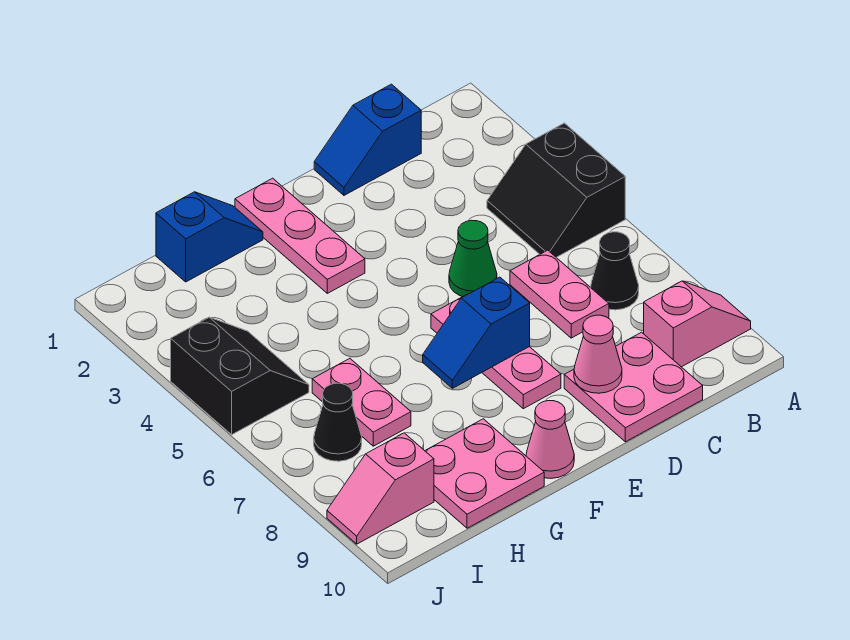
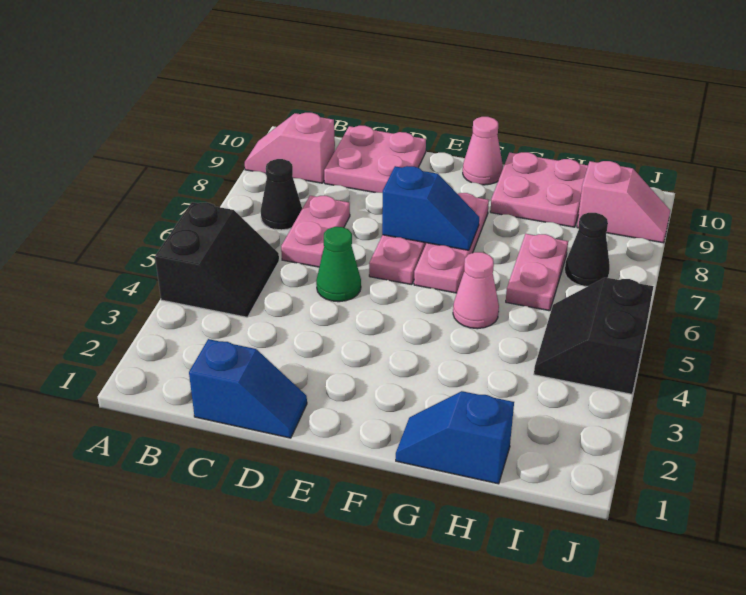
pink cone D9 level 2 -> pink cone G5 level 1
pink plate F1:F3 level 1 -> pink plate F6:F8 level 1

